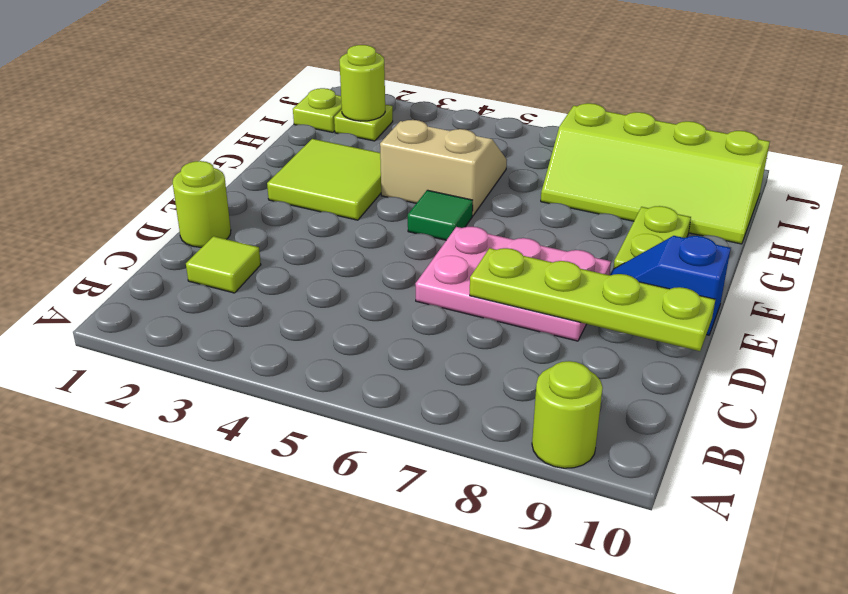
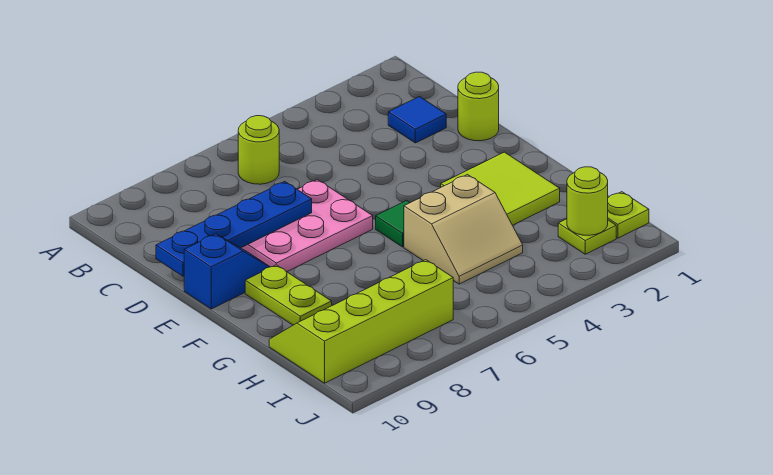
lime round brick A9 level 1 -> lime round brick B6 level 1
lime tile C2 level 1 -> blue tile C2 level 1
lime plate D7:D10 level 2 -> blue plate D7:D10 level 2

